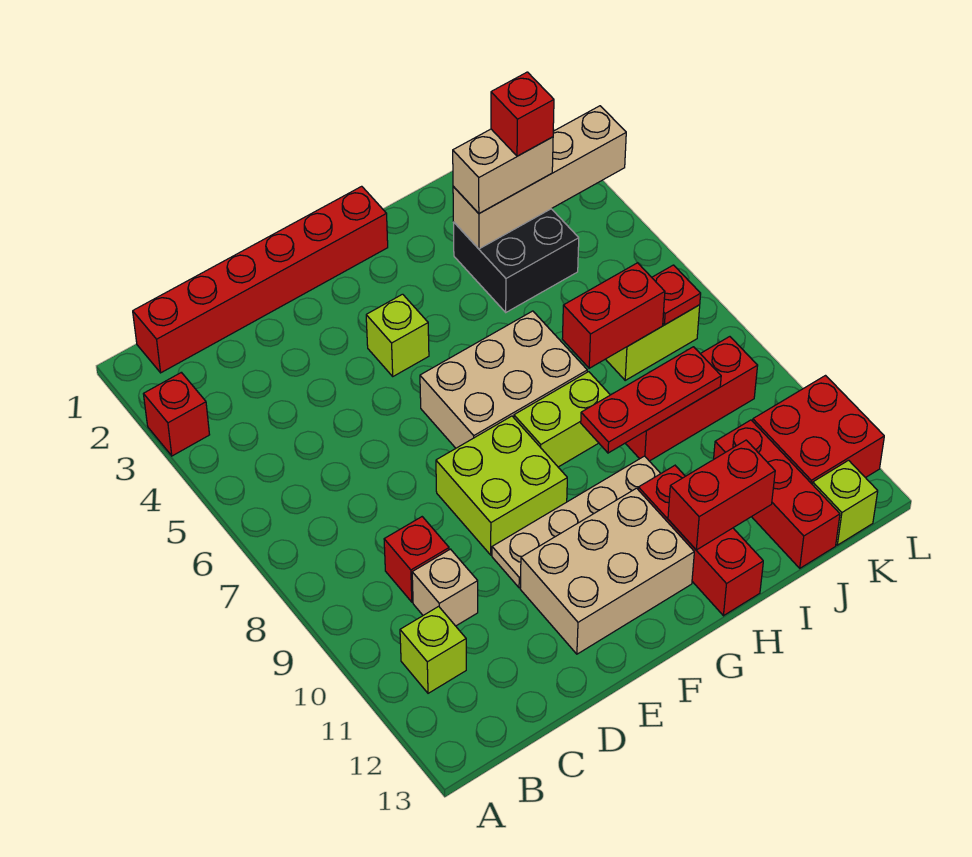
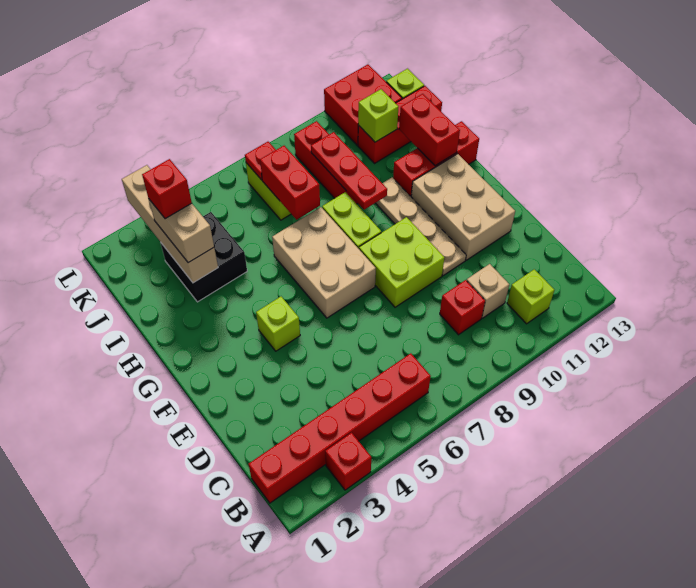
red brick B1:G1 level 1 -> red brick B1:B6 level 1
none -> lime brick J11 level 2

